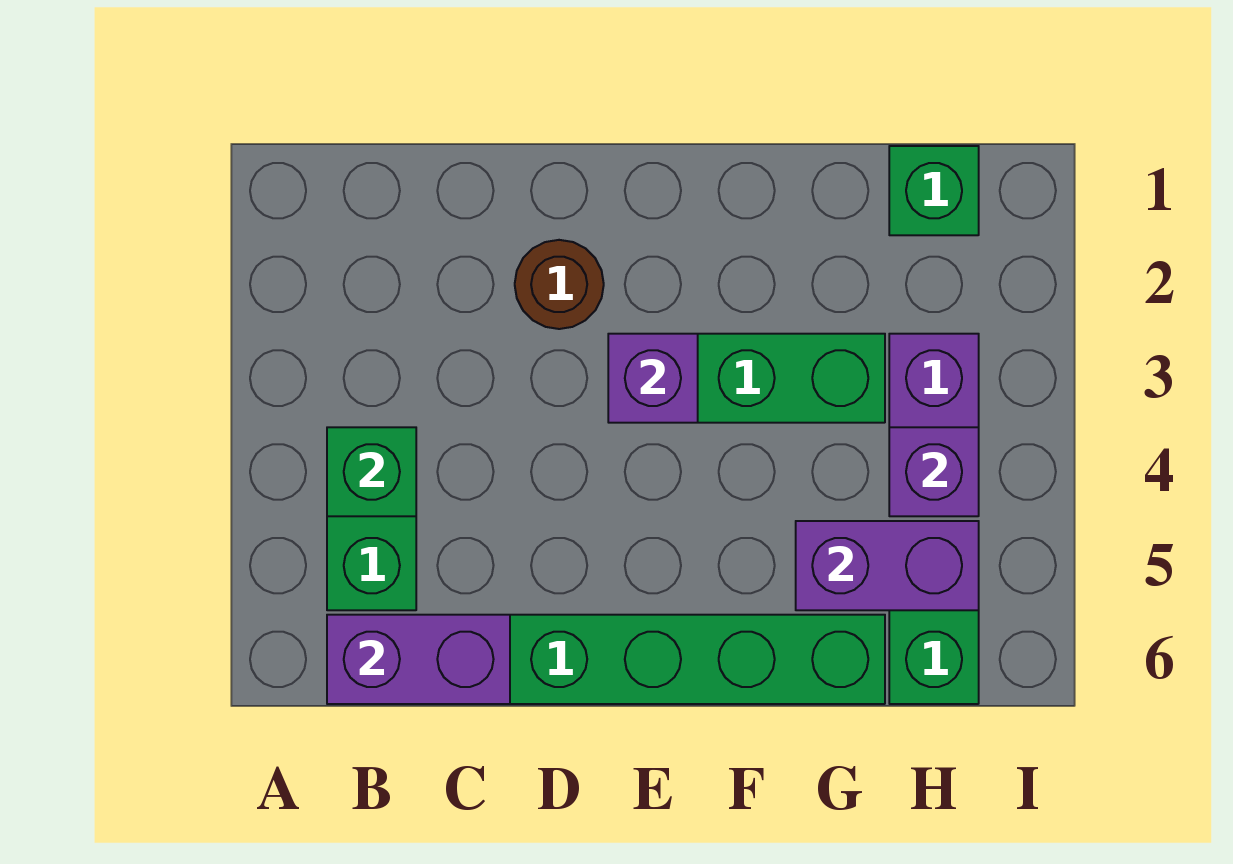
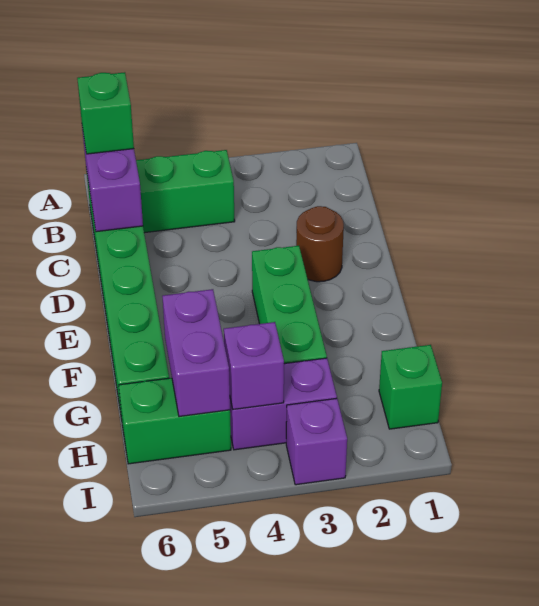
green brick B4 level 2 -> green brick B6 level 3
purple brick E3 level 2 -> purple brick I3 level 1

